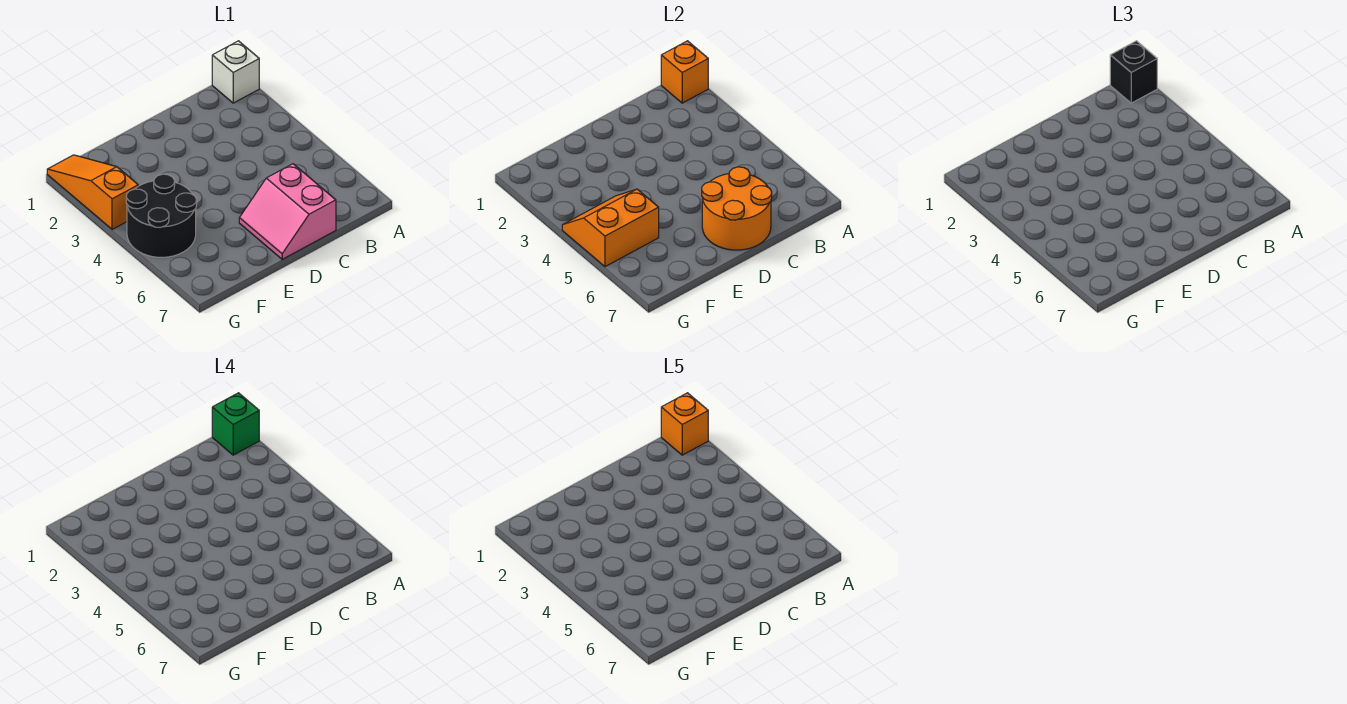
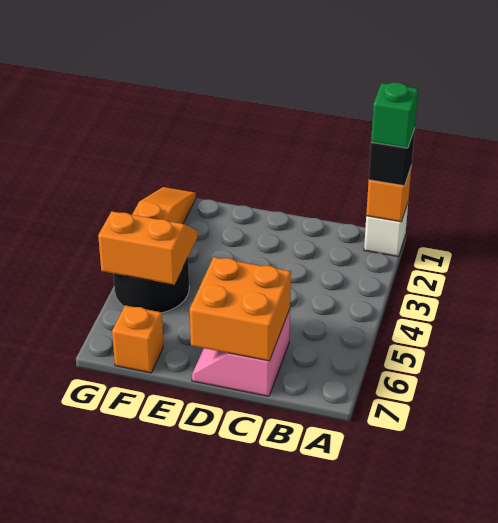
orange brick A1 level 5 -> orange brick F7 level 1
orange round brick C6:D7 level 2 -> orange brick C6:D7 level 2

